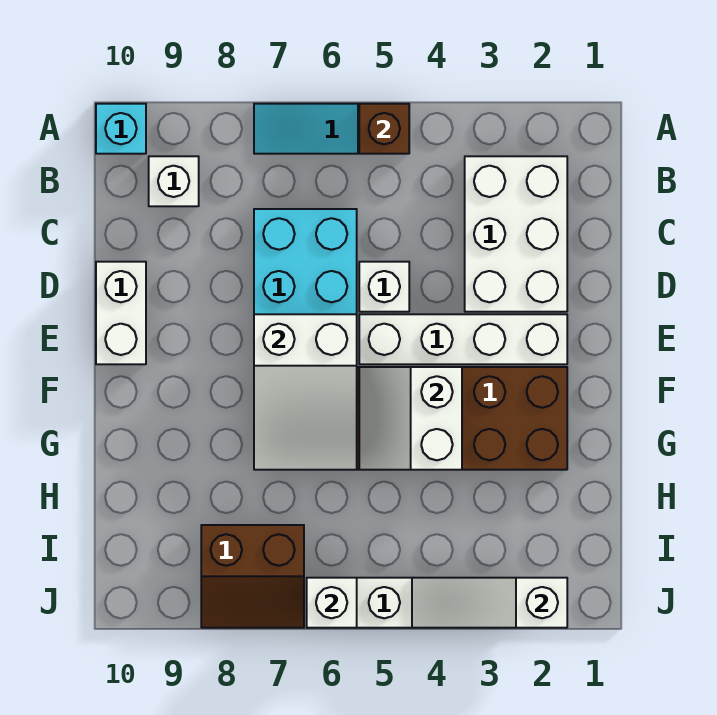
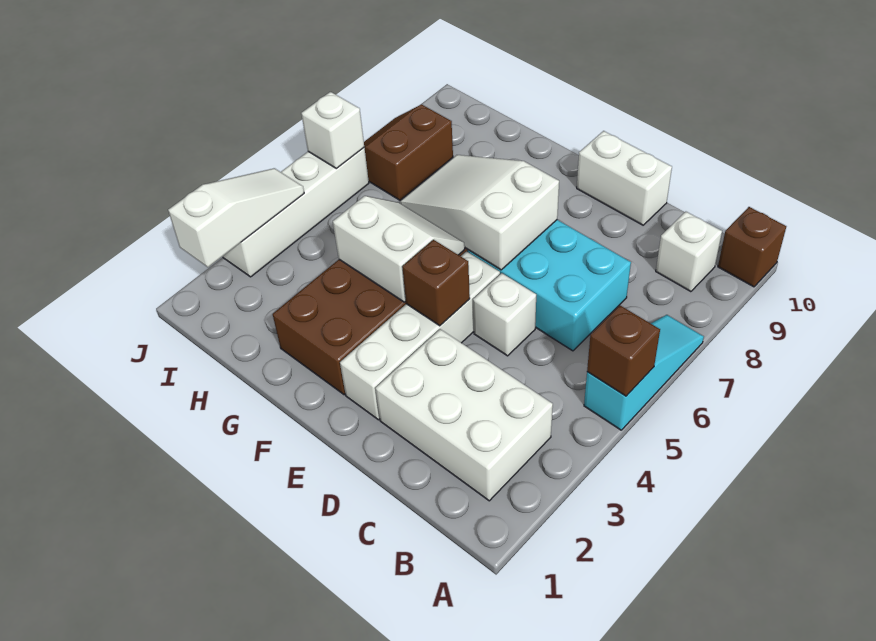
cyan brick A10 level 1 -> brown brick A10 level 1
none -> brown brick E4 level 2

